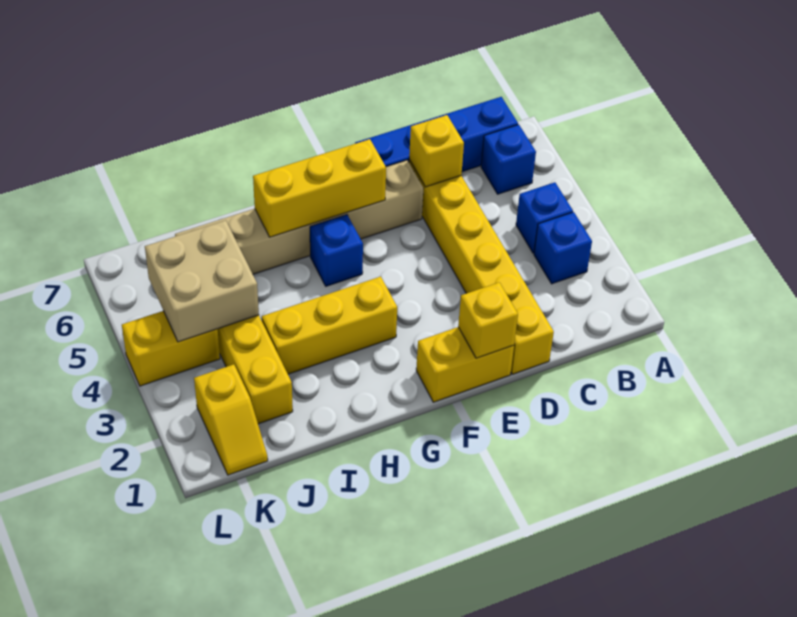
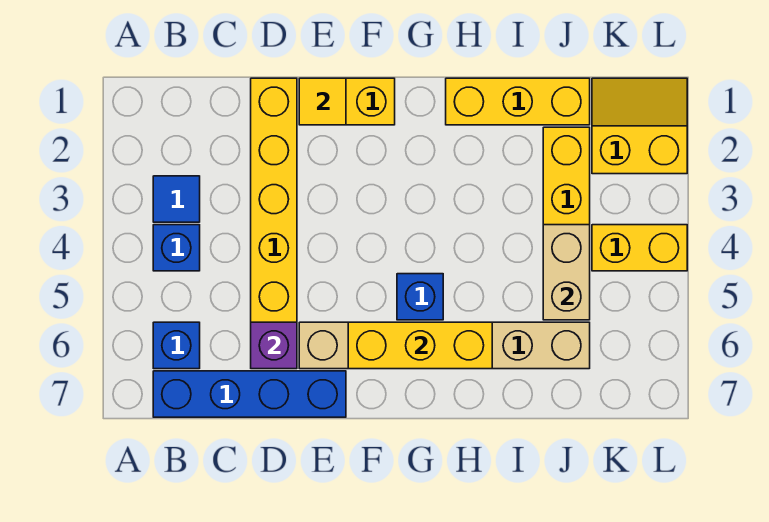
blue brick B3 level 1 -> blue tile B3 level 1
yellow brick D6 level 2 -> purple brick D6 level 2
yellow brick E1 level 2 -> yellow tile E1 level 2
yellow brick G3:I3 level 1 -> yellow brick H1:J1 level 1
tan brick J4:K5 level 2 -> tan brick J4:J5 level 2
yellow slope K1:K2 level 1 top 2 -> yellow slope K1:L2 level 1 top 2

